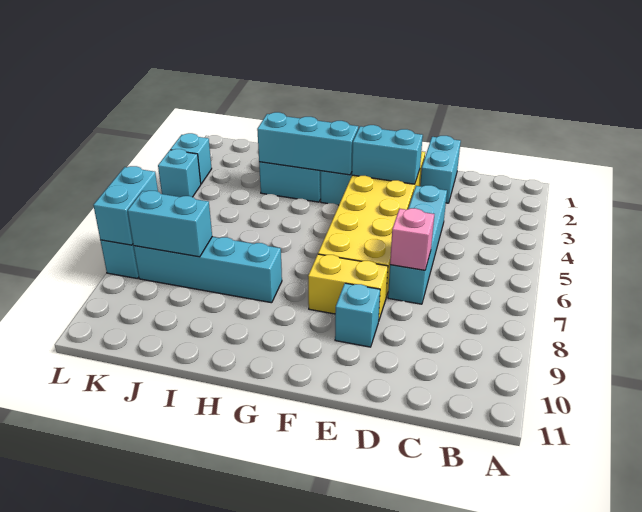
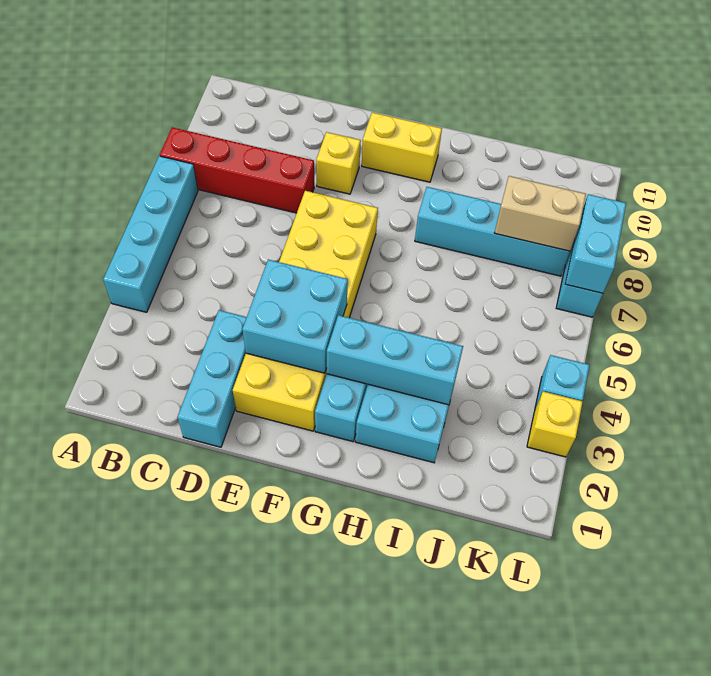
none -> red brick A8:D8 level 1
cyan brick D1:D2 level 1 -> cyan brick D1:D3 level 1
cyan brick D4:D7 level 1 -> cyan brick A4:A7 level 1
pink brick D7 level 2 -> none
cyan brick E3:F3 level 2 -> cyan brick E3:F4 level 2
yellow brick E8:F8 level 1 -> yellow brick F10:G10 level 1
cyan brick E9 level 1 -> yellow brick E9 level 1
cyan brick J8:K8 level 2 -> tan brick J8:K8 level 2
cyan brick L3 level 1 -> yellow brick L3 level 1

